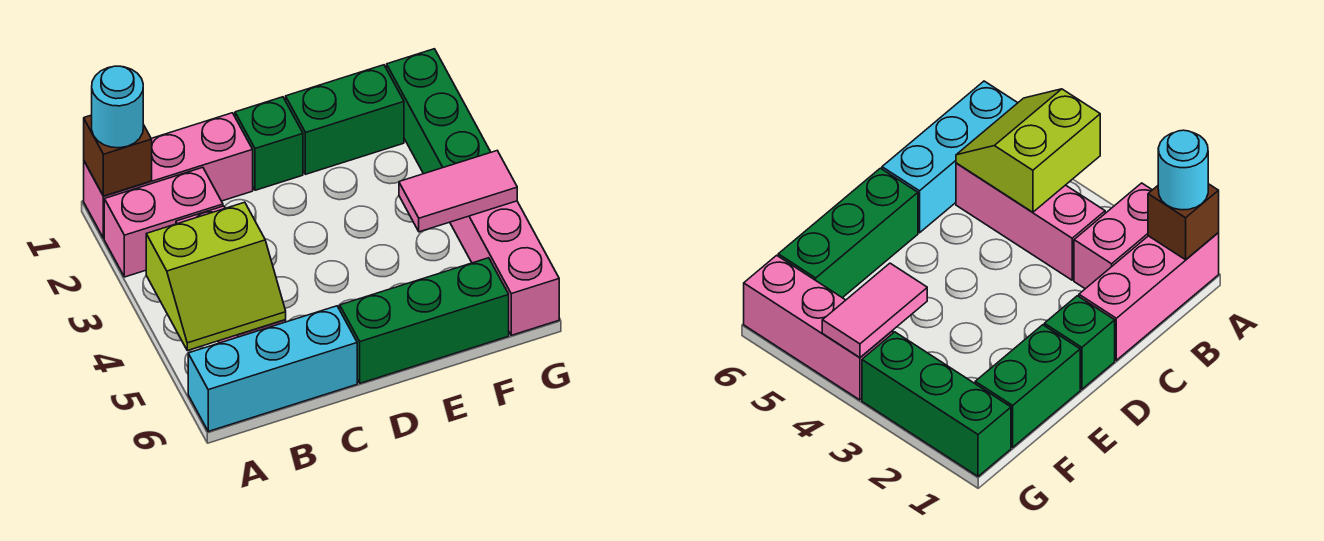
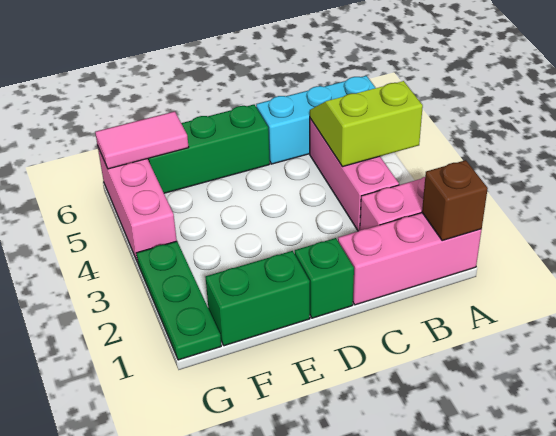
cyan round brick A1 level 3 -> none
pink tile F4:G4 level 2 -> pink tile F6:G6 level 2
green brick G1:G3 level 1 -> green plate G1:G3 level 1

